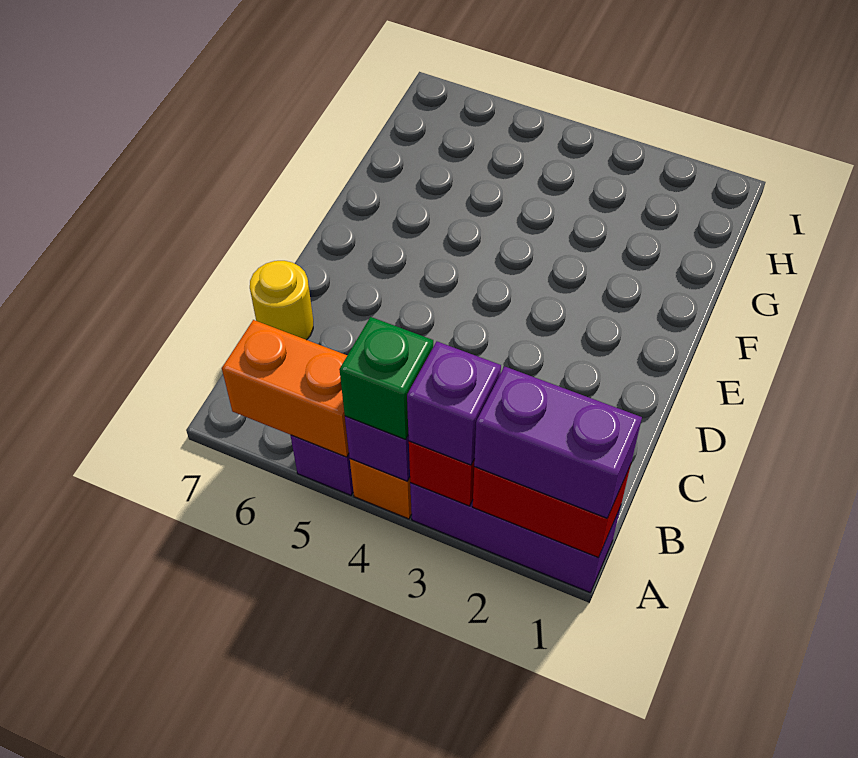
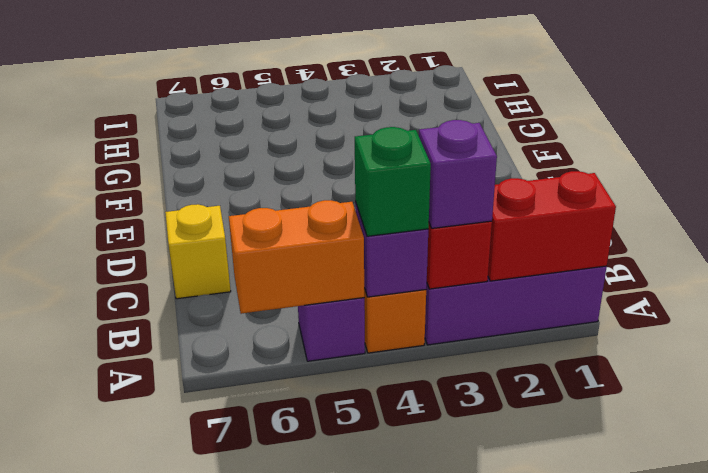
purple brick A1:A2 level 3 -> none
yellow round brick C7 level 1 -> yellow brick C7 level 1

